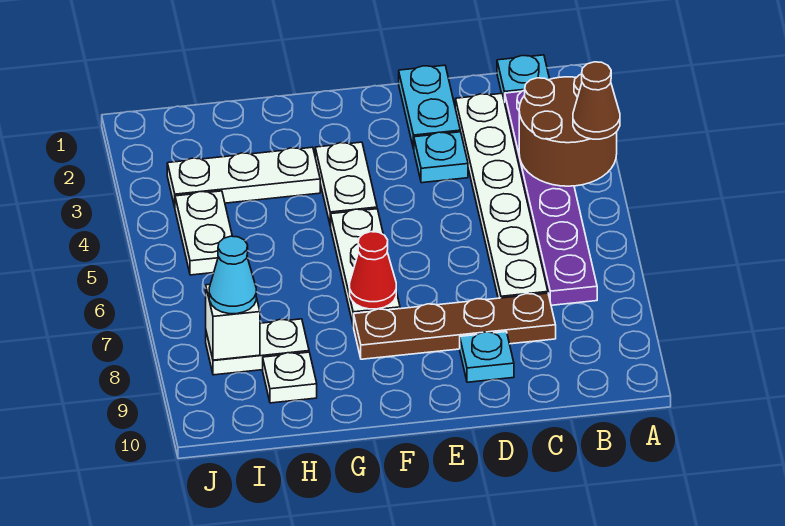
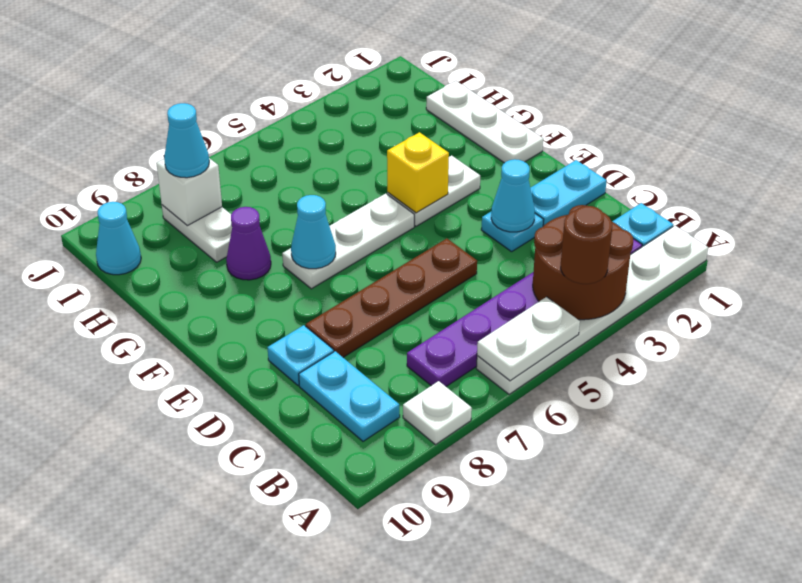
brown cone A4 level 3 -> brown round brick A4 level 3
none -> cyan plate B9:C9 level 1
white plate C2:C7 level 1 -> white plate A1:A6 level 1
brown plate C8:F8 level 1 -> brown plate D5:D8 level 1
none -> cyan cone D3 level 2
none -> yellow brick F4 level 2
red cone F7 level 2 -> cyan cone F7 level 2
white plate G3:I3 level 1 -> white plate F1:H1 level 1
none -> purple cone G8 level 1
white plate H9 level 1 -> white plate A8 level 1
white plate I4:I5 level 1 -> white plate A5:A6 level 2
none -> cyan cone I10 level 1

